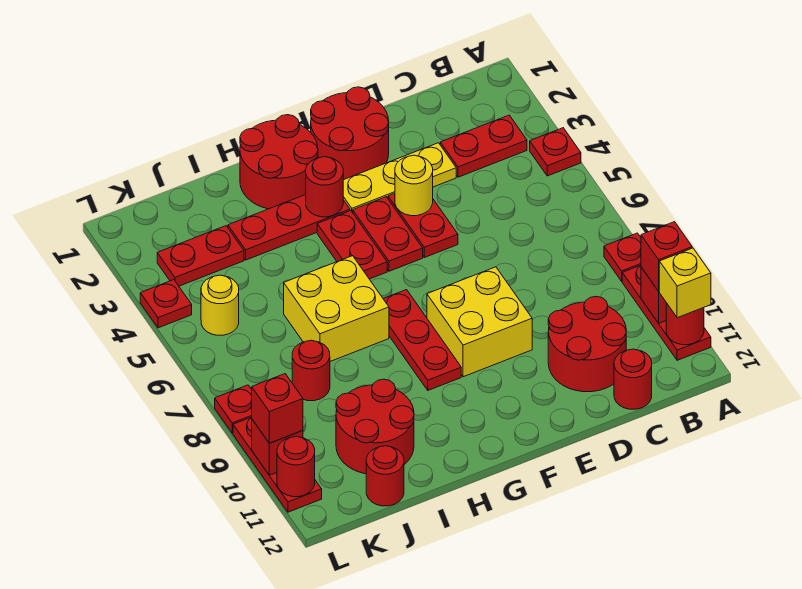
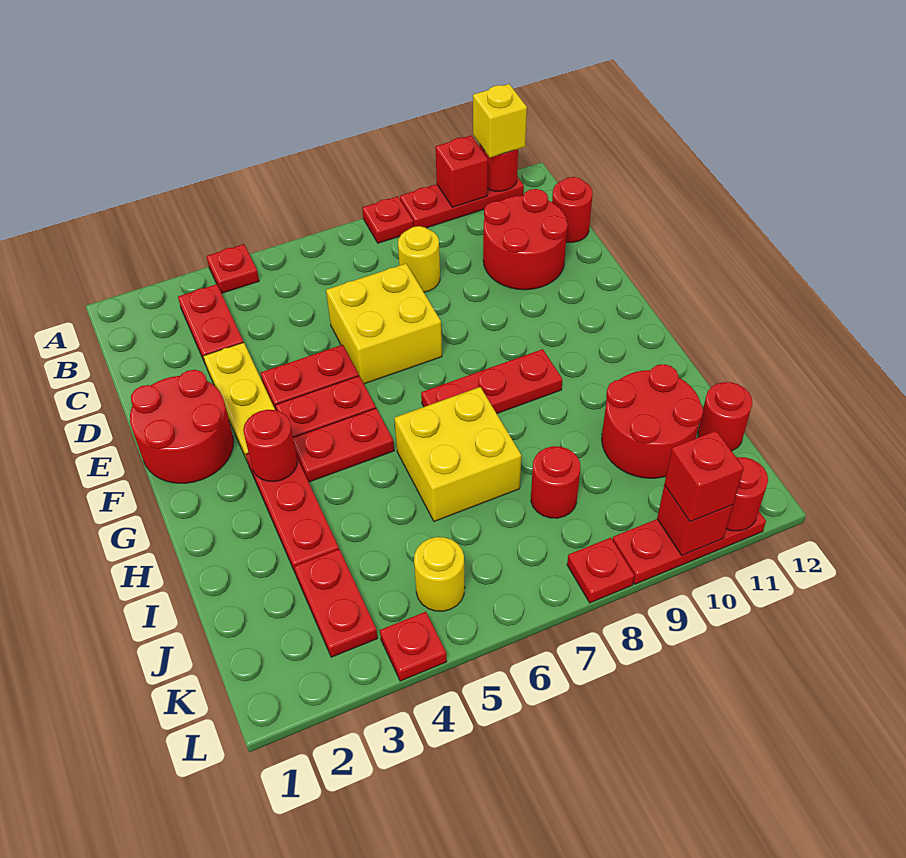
red brick A10 level 3 -> none
yellow round brick E4 level 2 -> yellow round brick C8 level 1
yellow brick E8:F9 level 1 -> yellow brick D6:E7 level 1
red round brick G1:H2 level 1 -> none

